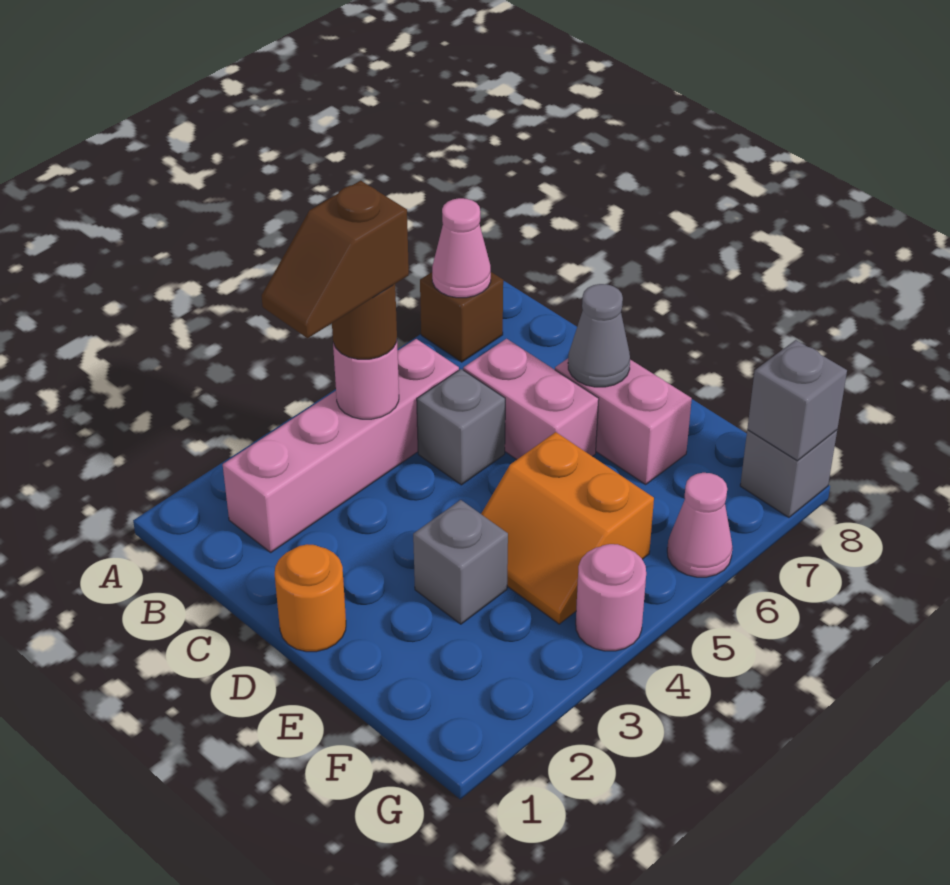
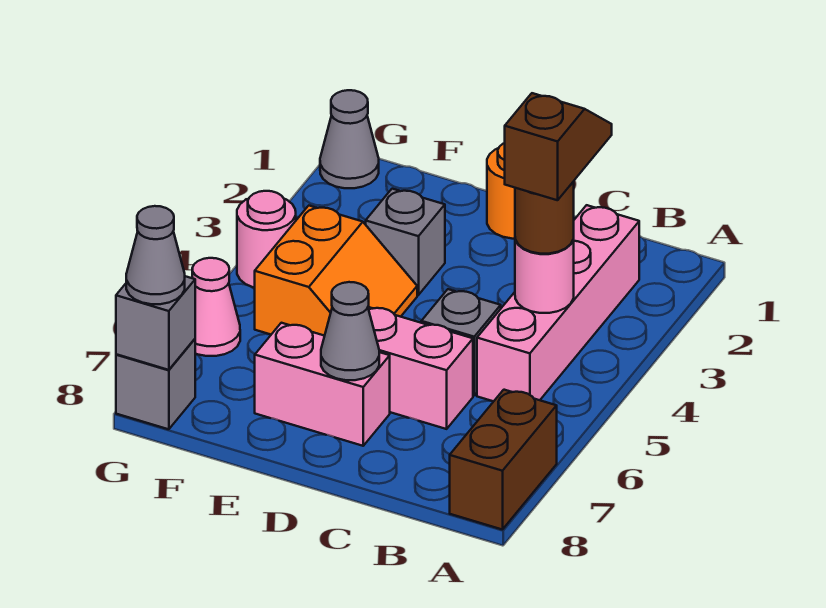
brown brick A7 level 1 -> brown brick A7:A8 level 1
pink cone A7 level 2 -> none
orange slope E4:F5 level 1 top 5 -> orange slope E4:F5 level 1 top F
none -> grey cone G1 level 1
none -> grey cone G8 level 3

